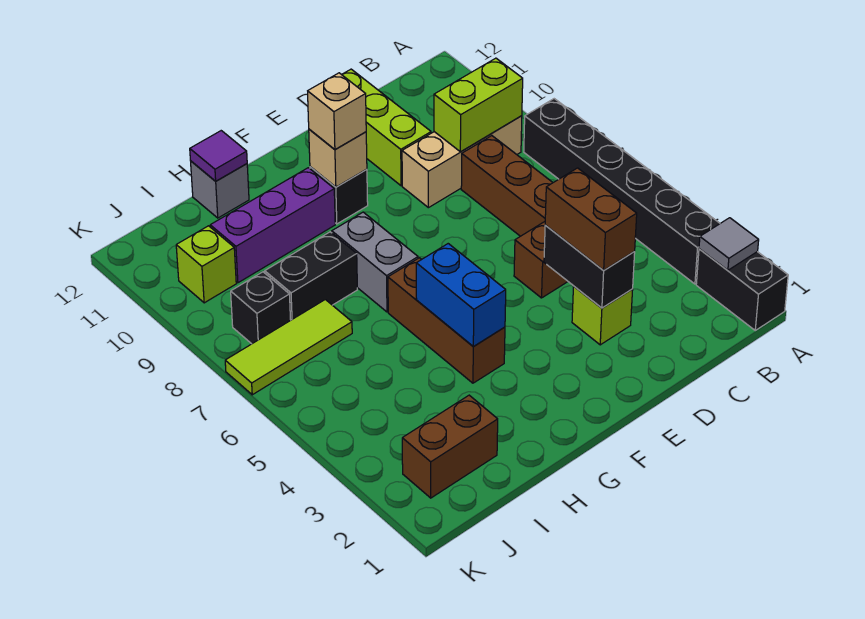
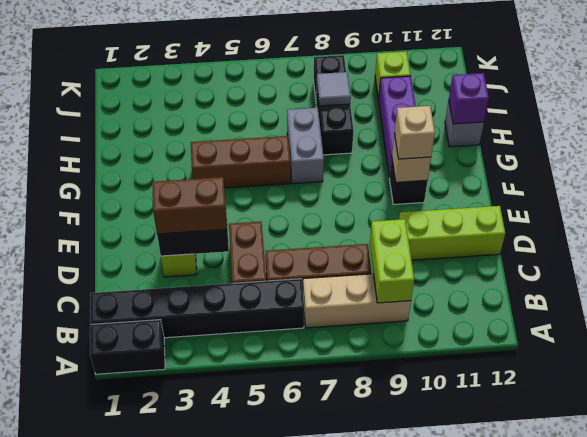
grey tile A2 level 2 -> grey tile I8 level 2
black brick A3:A8 level 1 -> black brick B1:B6 level 1
tan brick B9:D9 level 1 -> tan brick B7:B9 level 1
blue brick G4:G5 level 2 -> none
grey brick G7:G8 level 1 -> grey brick G7:H7 level 1
purple tile H12 level 2 -> purple brick H12 level 2
brown brick I2:J2 level 1 -> none
lime tile I7:K7 level 1 -> none

